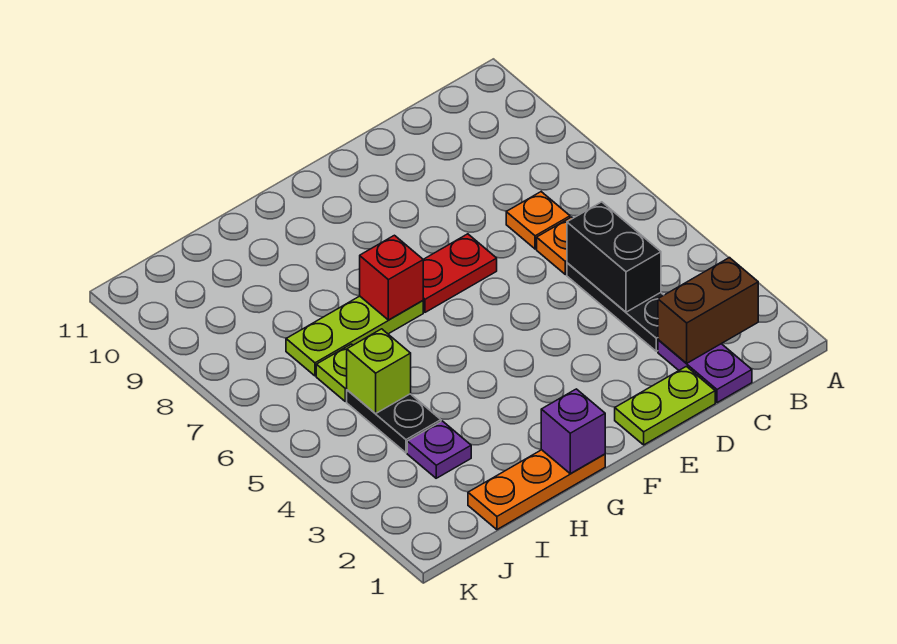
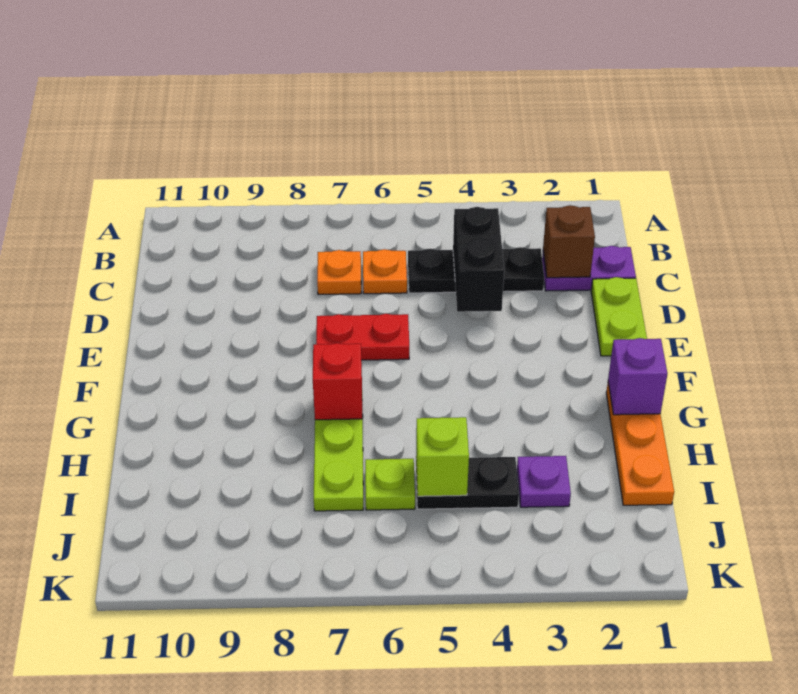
brown brick B2:C2 level 2 -> brown brick C2 level 2
black brick C4:C5 level 2 -> black brick C4:D4 level 2
red plate E7:F7 level 1 -> red plate E6:E7 level 1

